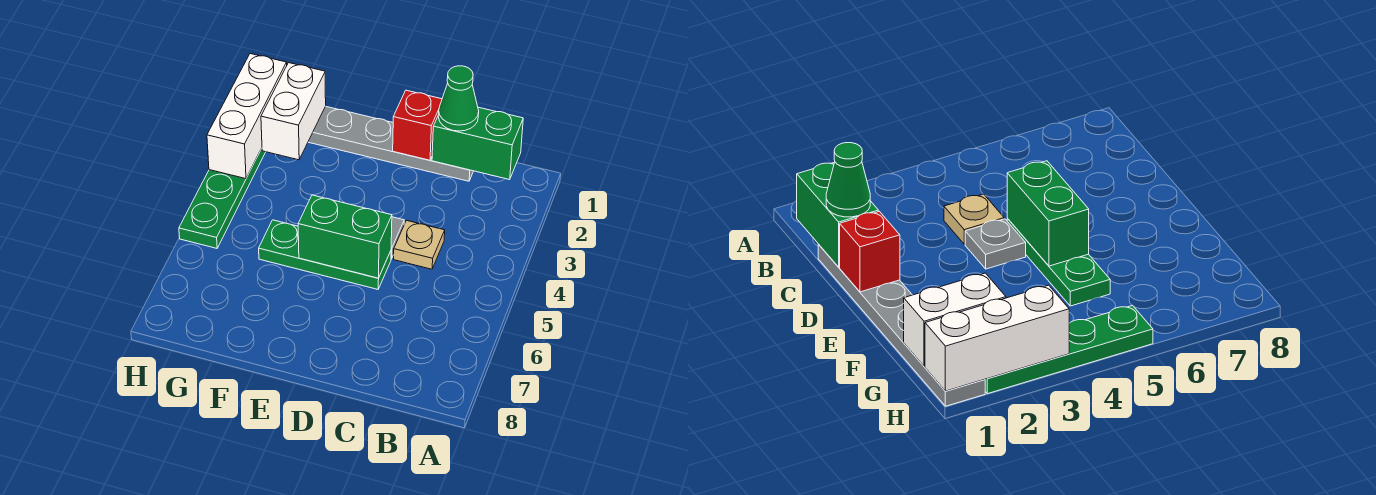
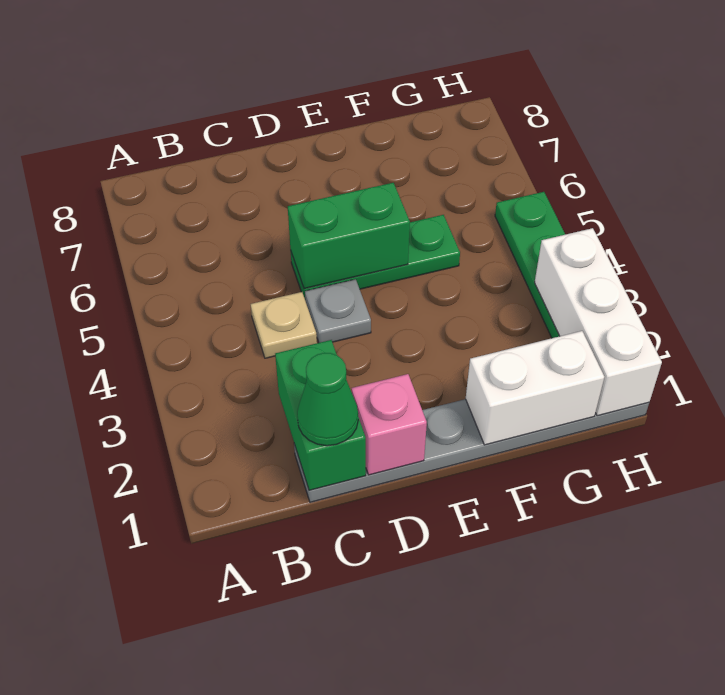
green brick B1:C1 level 2 -> green brick C1:C2 level 2
red brick D1 level 2 -> pink brick D1 level 2
white brick G1:G2 level 2 -> white brick F1:G1 level 2

